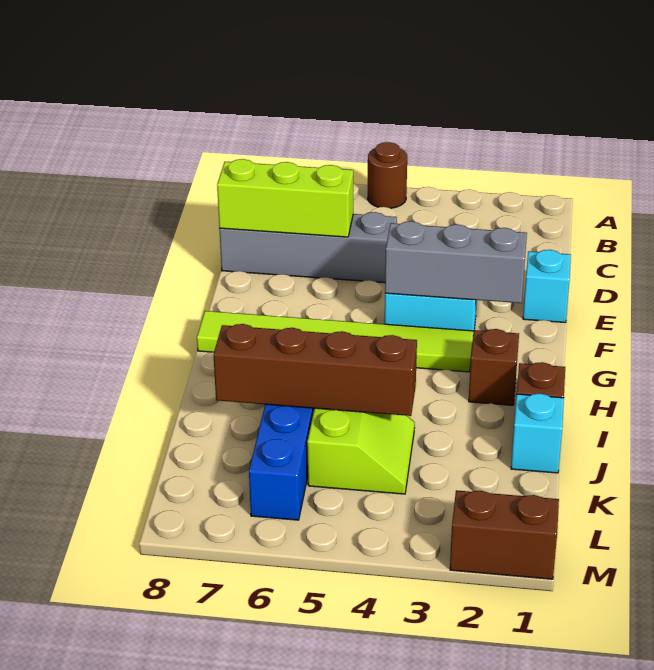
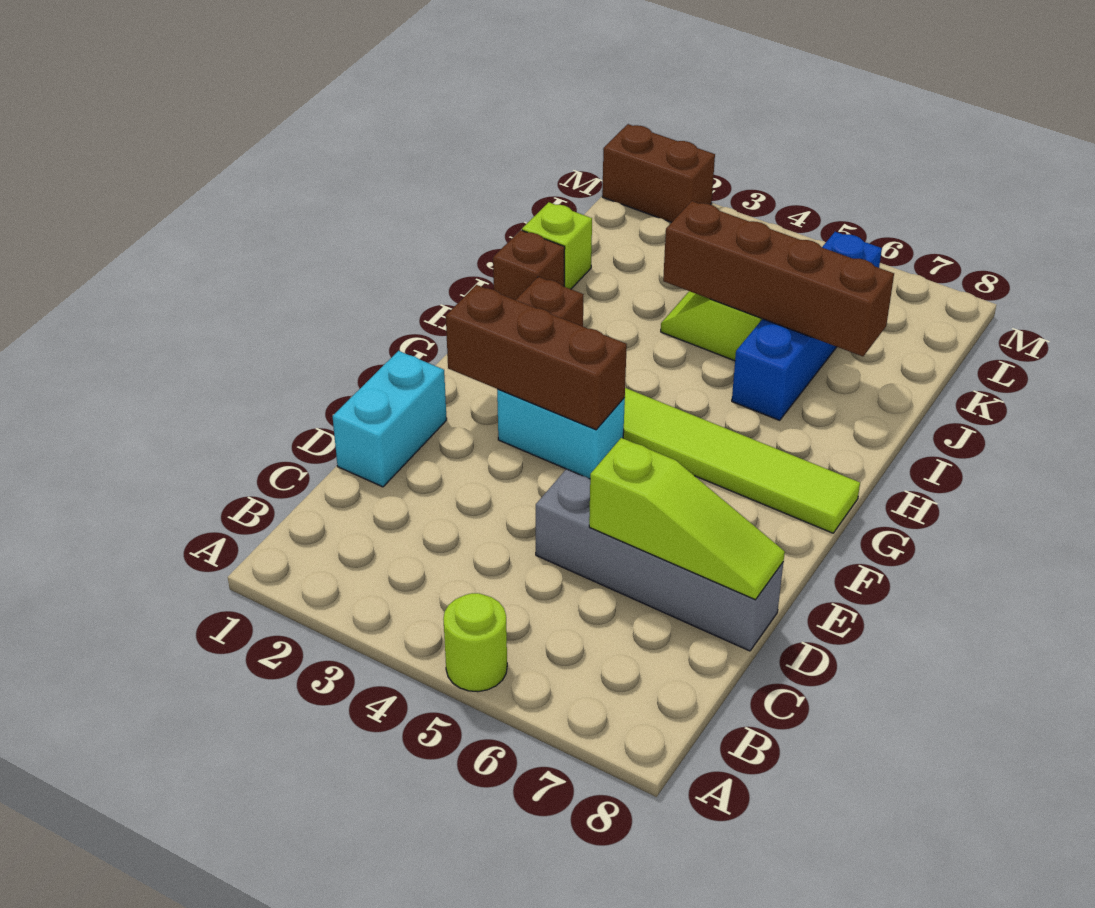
brown round brick A5 level 1 -> lime round brick A5 level 1
lime brick D6:D8 level 2 -> lime slope D6:D8 level 2 top 6
cyan brick E1 level 1 -> cyan brick D1:E1 level 1
grey brick F2:F4 level 2 -> brown brick F2:F4 level 2
cyan brick J1 level 1 -> lime brick J1 level 1

